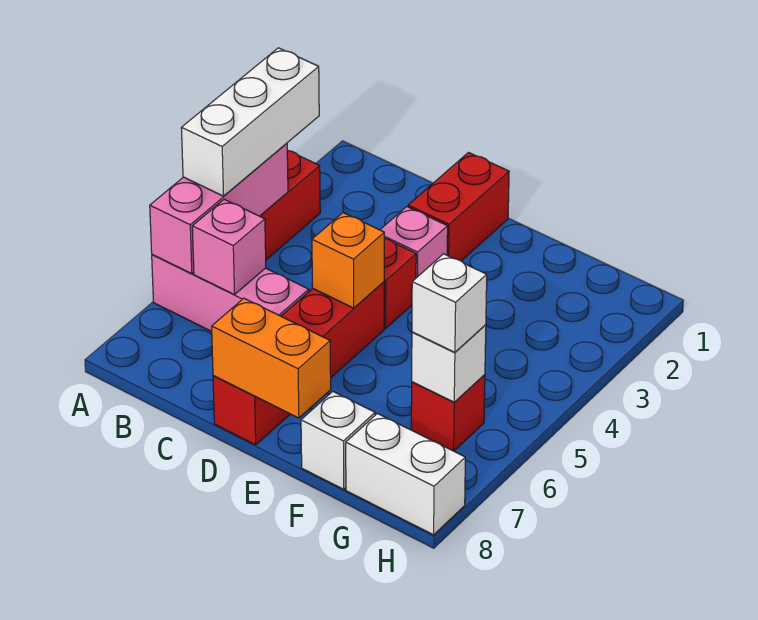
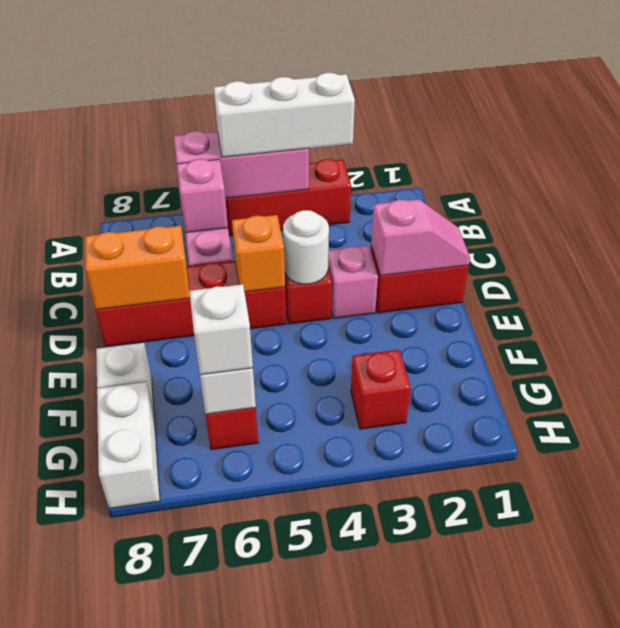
none -> pink slope D1:D2 level 2 top 2
none -> white round brick D4 level 2
orange brick D8:E8 level 2 -> orange brick D7:D8 level 2
none -> red brick G3 level 1

